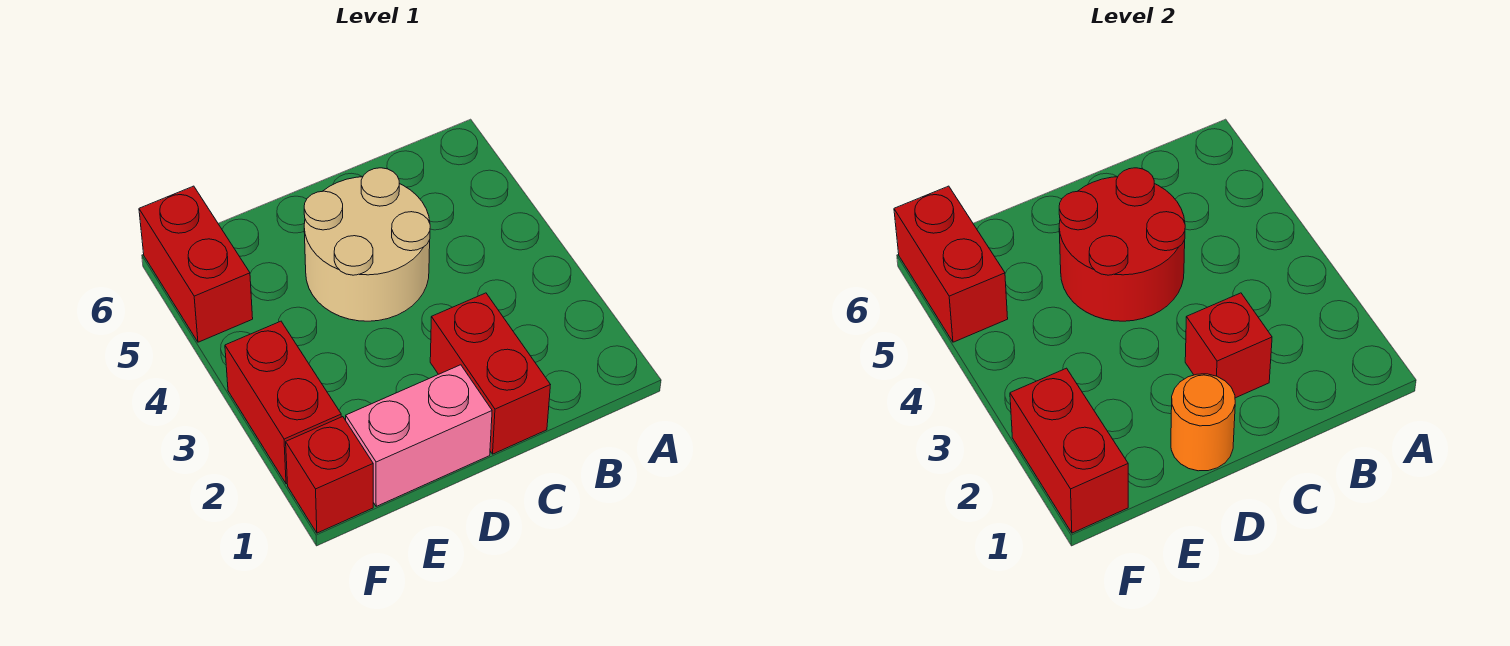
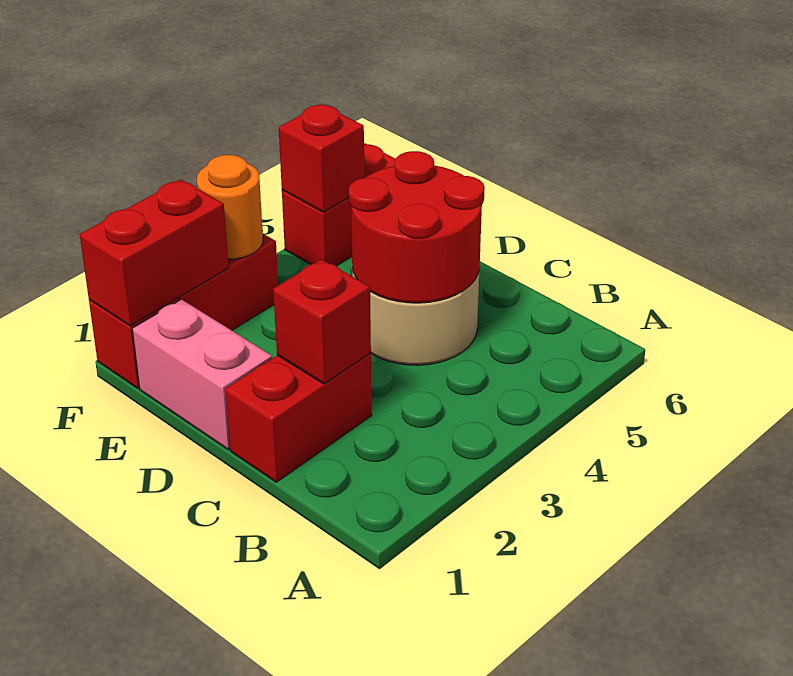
orange round brick D1 level 2 -> orange round brick F3 level 2
red brick F5:F6 level 2 -> red brick F5 level 2

